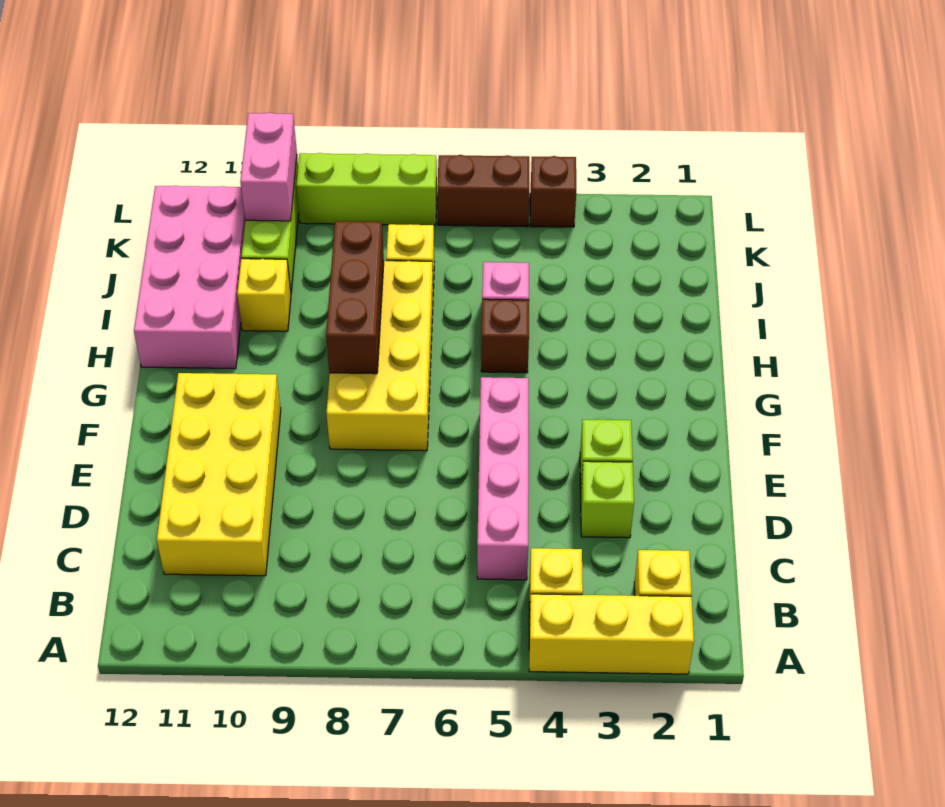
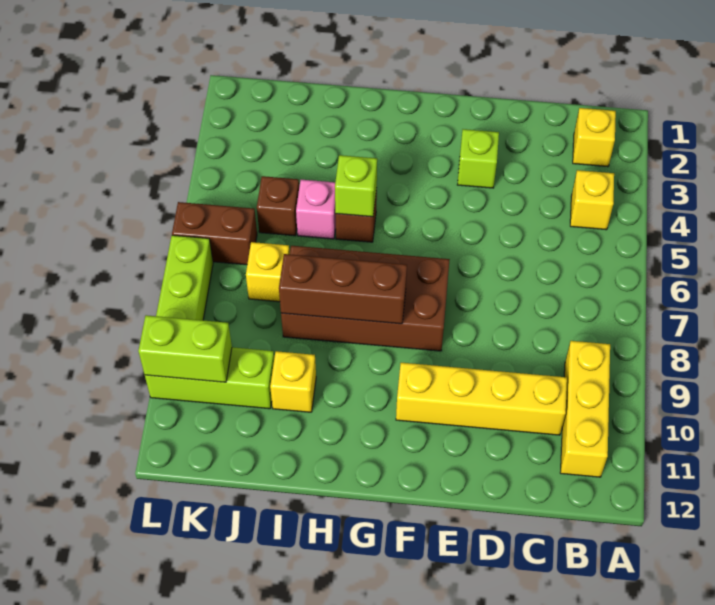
yellow brick A2:A4 level 1 -> yellow brick B9:B11 level 1
pink brick C5:F5 level 1 -> none
yellow brick C10:F11 level 1 -> yellow brick C10:F10 level 1
lime brick D3 level 1 -> lime brick H5 level 2
yellow brick F7:I8 level 1 -> brown brick F7:I8 level 1
pink brick H11:K12 level 1 -> none
pink brick K10:L10 level 2 -> lime brick K10:L10 level 2
brown brick L4 level 1 -> brown brick J5 level 1
brown brick L5:L6 level 1 -> brown brick K6:L6 level 1

